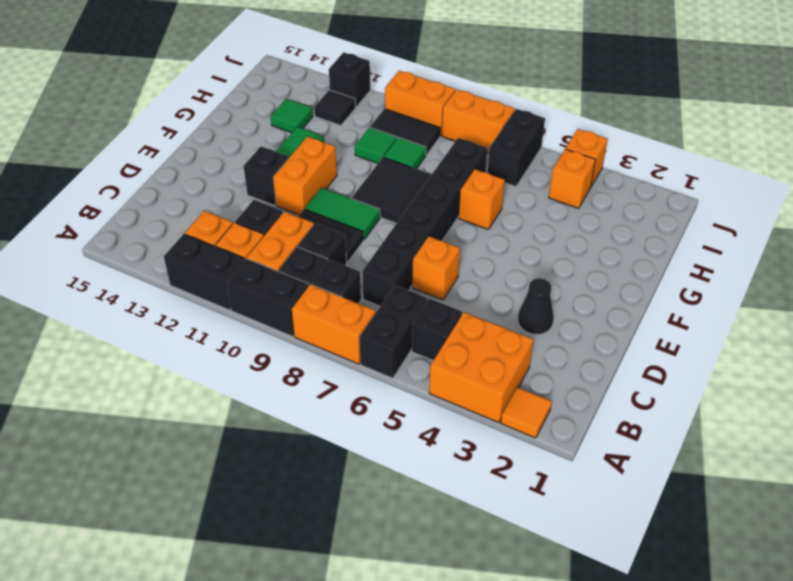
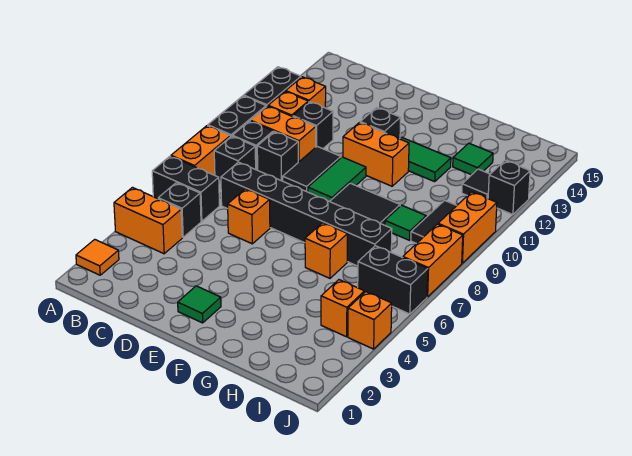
orange brick A3:B4 level 1 -> orange brick A4:B4 level 1
black cone D3 level 1 -> none
green tile H10 level 1 -> green tile E2 level 1

